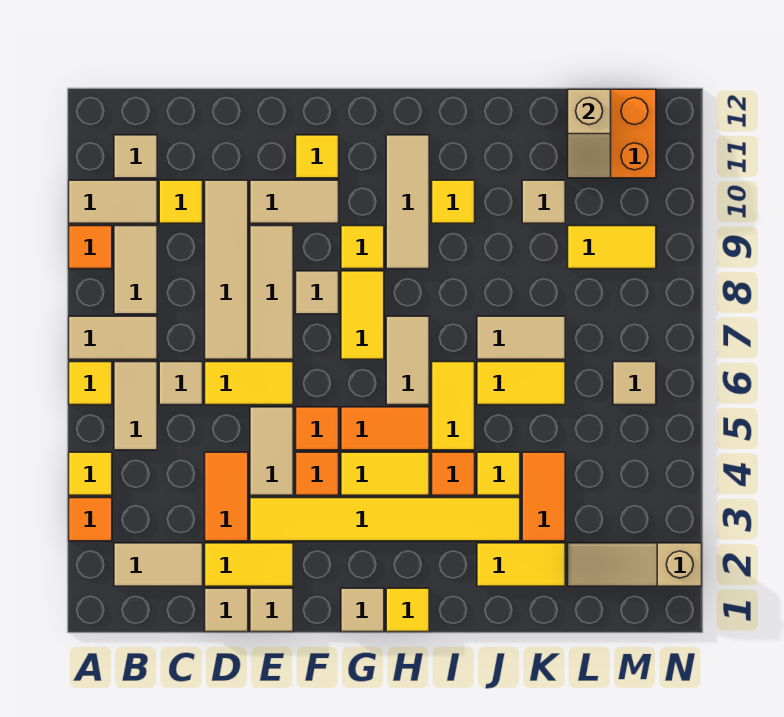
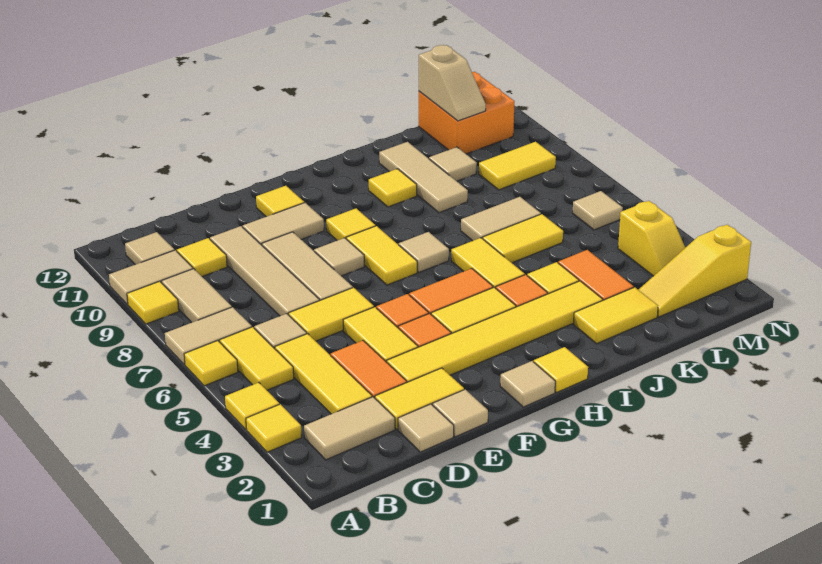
orange tile A3 level 1 -> yellow tile A3 level 1
orange tile A9 level 1 -> yellow tile A9 level 1
tan tile B5:B6 level 1 -> yellow tile B5:B6 level 1
none -> yellow tile C3:C5 level 1
tan tile E4:E5 level 1 -> yellow tile E4:E5 level 1
tan tile H6:H7 level 1 -> tan tile H7 level 1
tan tile H9:H11 level 1 -> tan tile J9:J11 level 1
tan slope L2:N2 level 1 top N -> yellow slope L2:N2 level 1 top N
none -> yellow slope M3:M4 level 1 top 4

